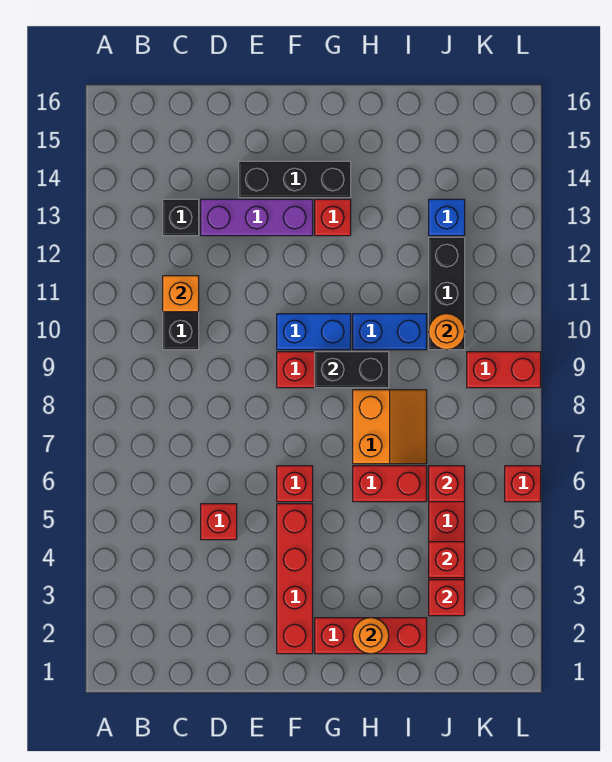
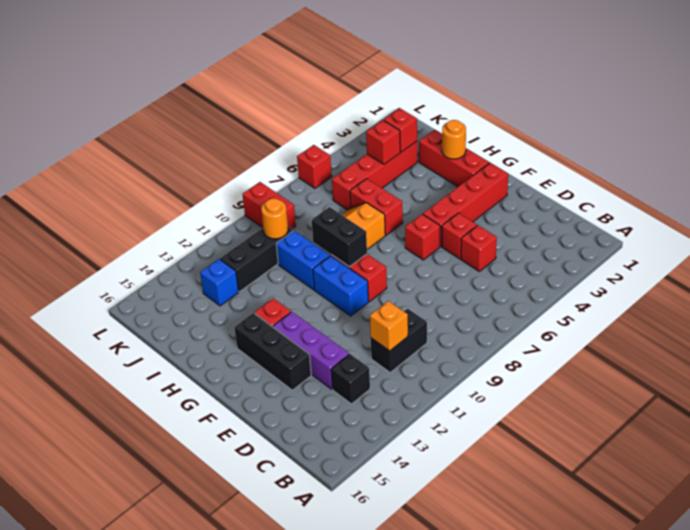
red brick J6 level 2 -> red brick E5 level 1

